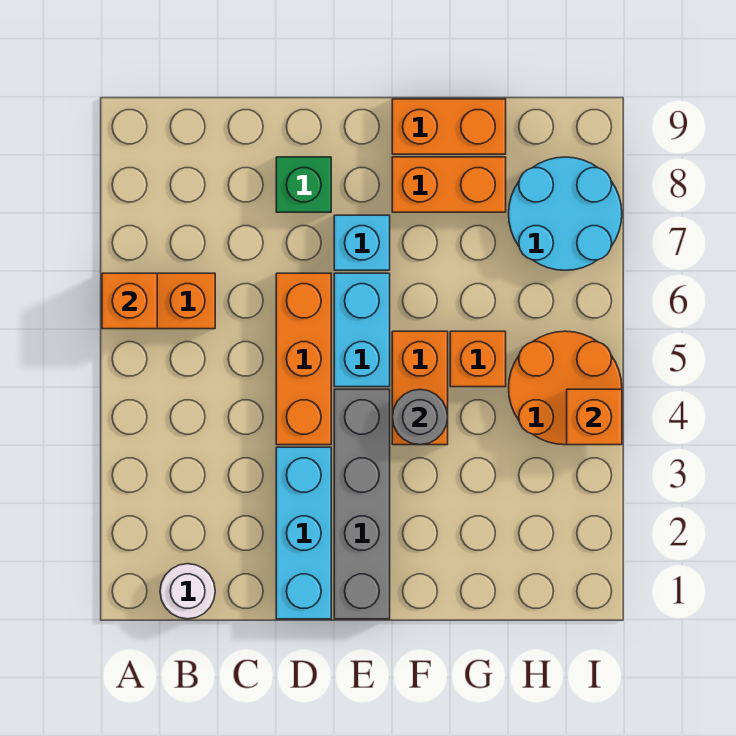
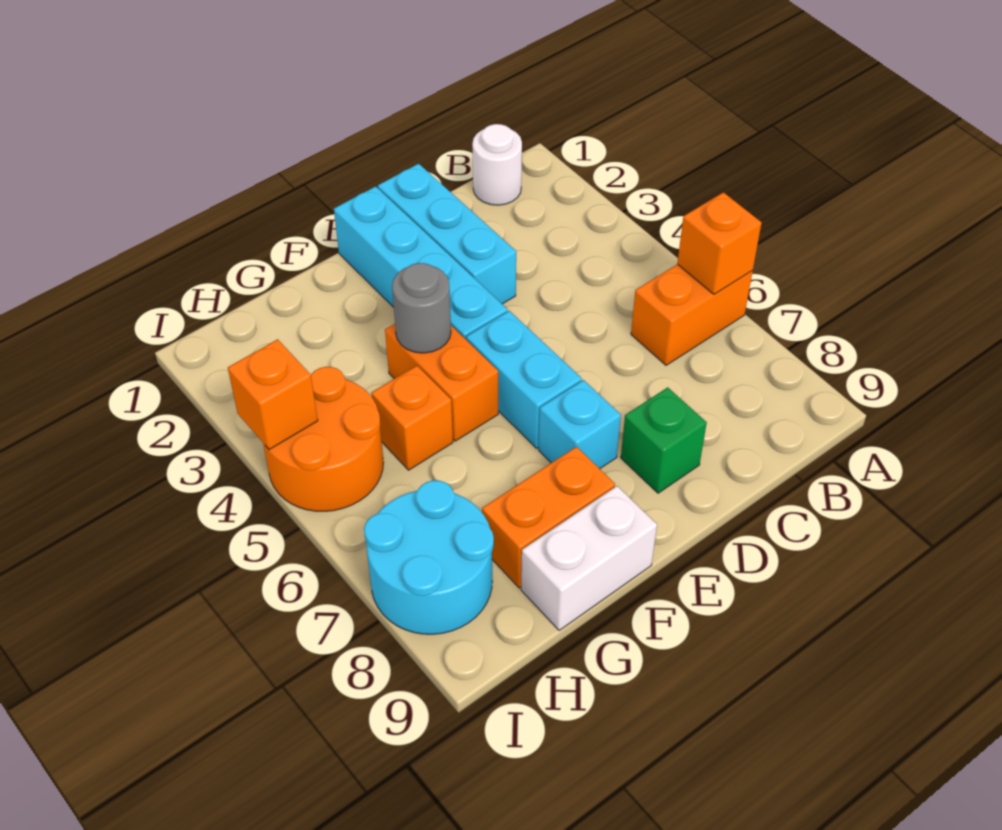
orange brick D4:D6 level 1 -> none
grey brick E1:E4 level 1 -> cyan brick E1:E4 level 1
orange brick F9:G9 level 1 -> white brick F9:G9 level 1

